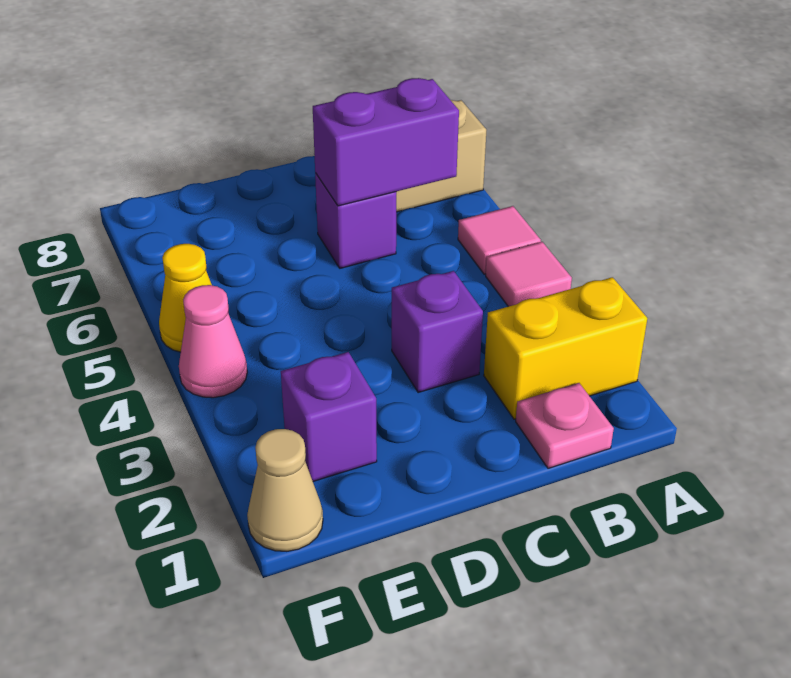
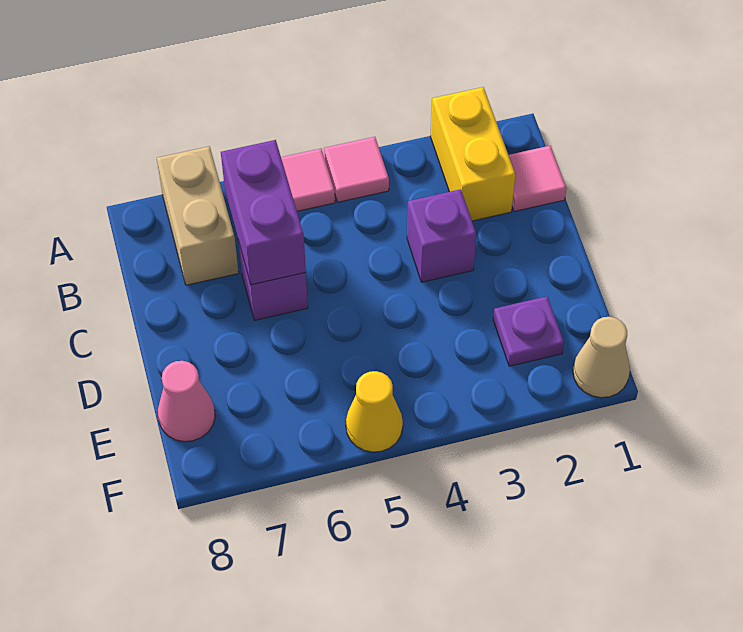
pink plate B1 level 1 -> pink tile B1 level 1
purple brick E2 level 1 -> purple plate E2 level 1
pink cone F4 level 1 -> pink cone E8 level 1

